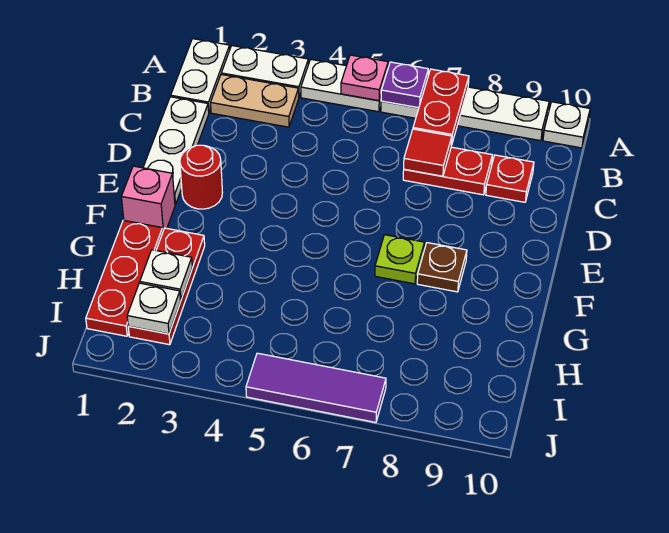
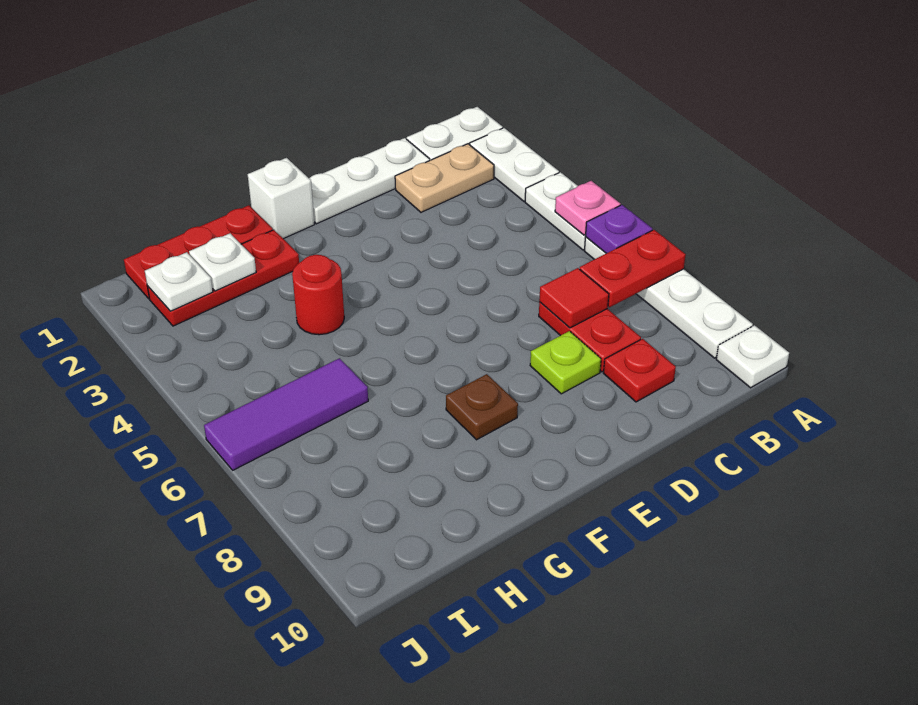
tan plate B2:B3 level 1 -> tan plate B2:C2 level 1
red round brick E2 level 1 -> red round brick G4 level 1
pink brick F1 level 1 -> white brick F1 level 1
lime plate F7 level 1 -> lime plate D8 level 1
purple tile J5:J7 level 1 -> purple tile H6:J6 level 1

